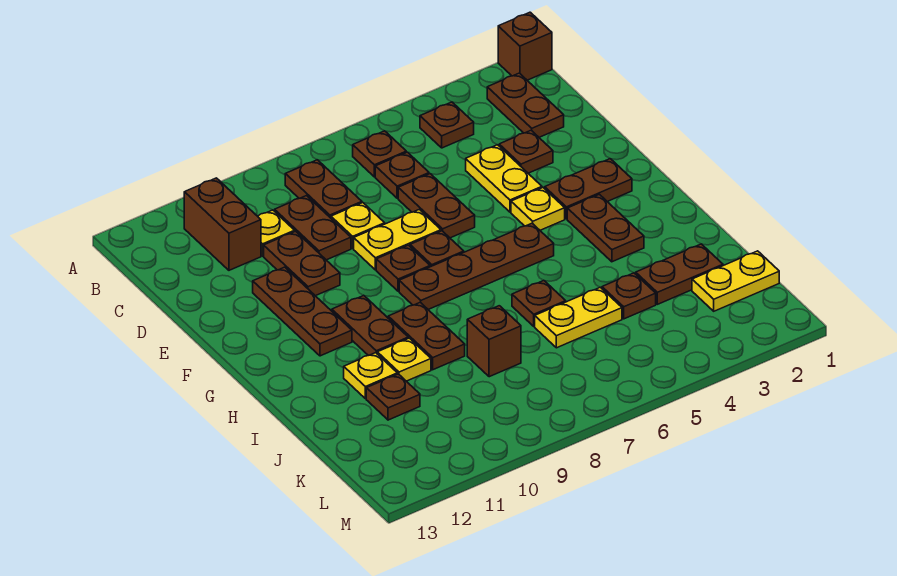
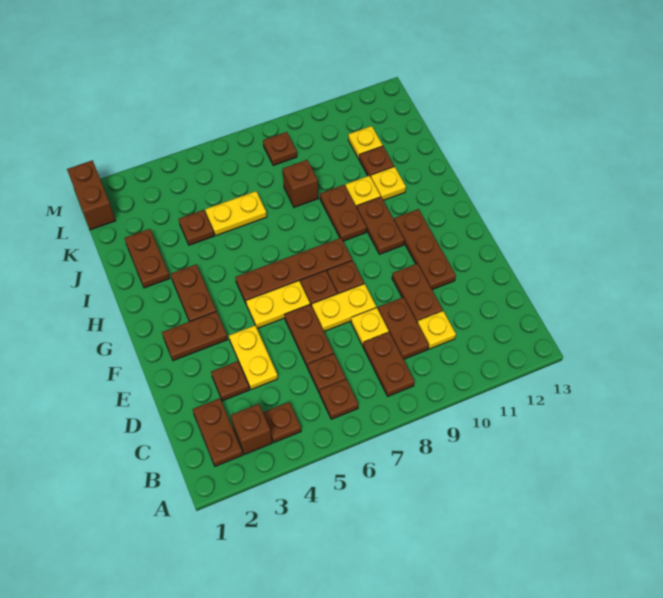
brown brick A1 level 1 -> brown brick B3 level 1
brown brick B11:C11 level 1 -> brown brick L1:M1 level 1
yellow plate F4 level 1 -> yellow plate K11 level 1
brown plate I6 level 1 -> brown plate L8 level 1
brown plate J2:J3 level 1 -> brown plate I2:J2 level 1
yellow plate K1:K2 level 1 -> yellow plate F5:F6 level 1

